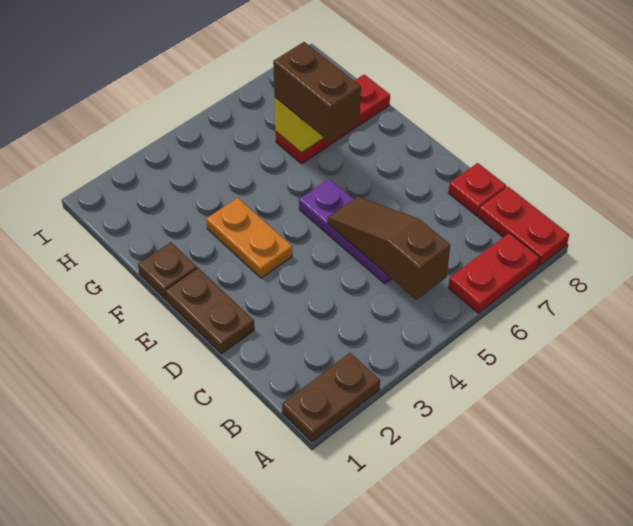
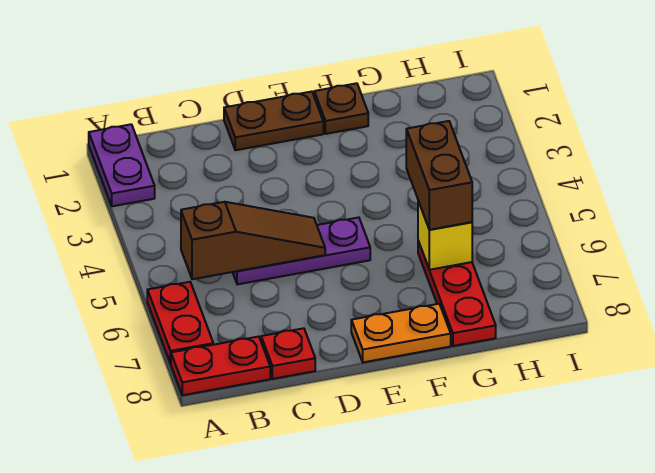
brown plate A1:A2 level 1 -> purple plate A1:A2 level 1
orange plate E3:F3 level 1 -> orange plate E8:F8 level 1
brown brick F6:G6 level 3 -> brown brick G5:G6 level 3

